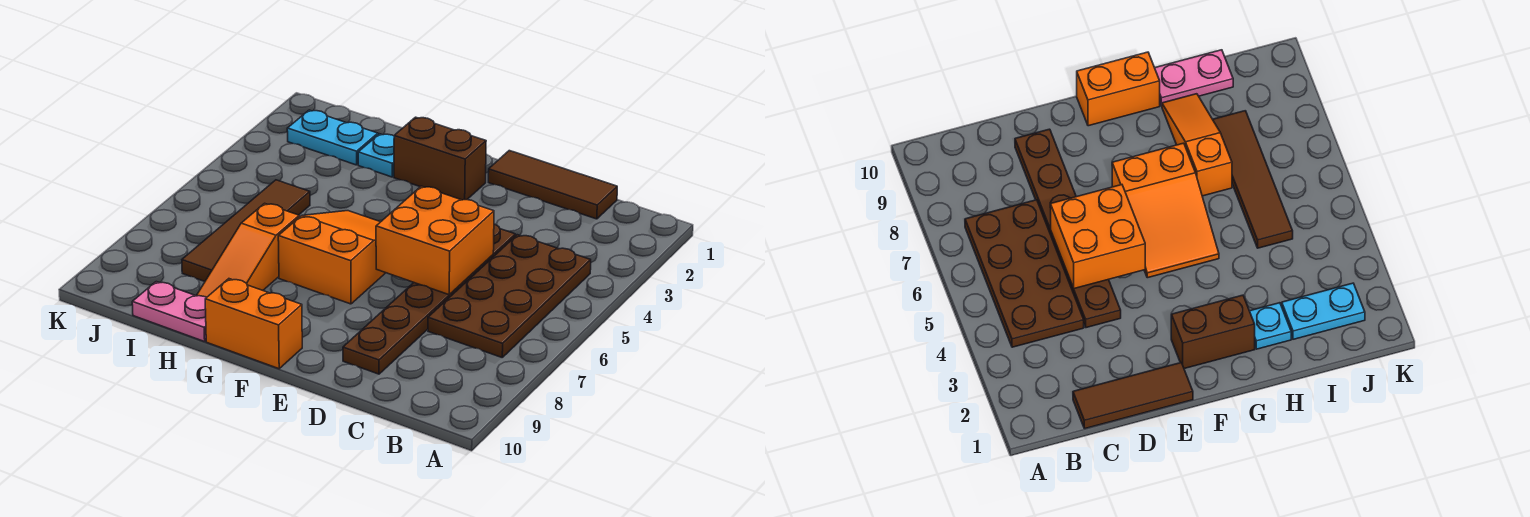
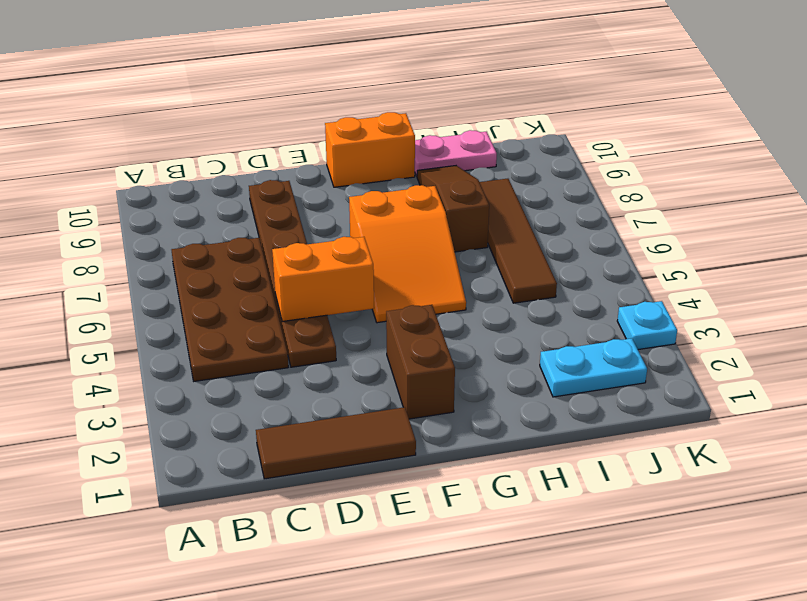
orange brick D5:E6 level 2 -> orange brick D5:E5 level 2
brown brick F2:G2 level 1 -> brown brick F2:F3 level 1
cyan plate H2 level 1 -> cyan plate K3 level 1
orange slope H7:H9 level 1 top 7 -> brown slope H7:H9 level 1 top 7

